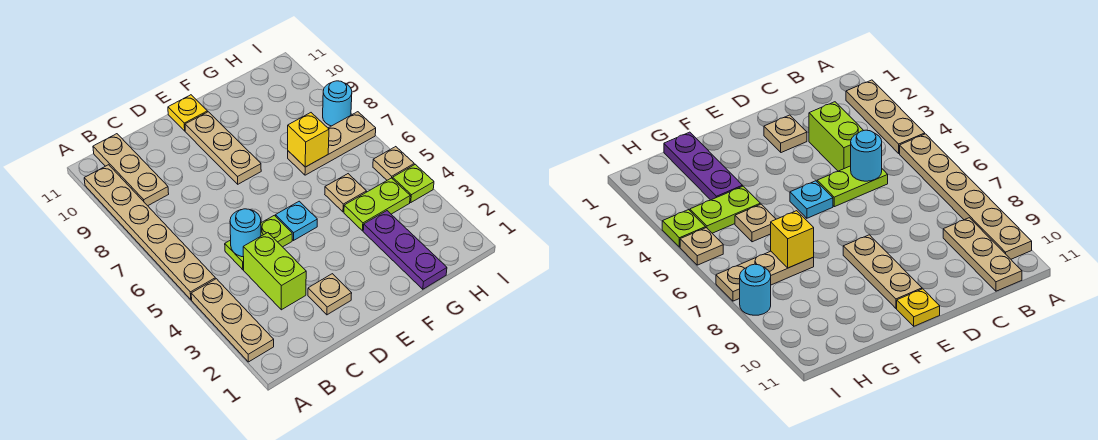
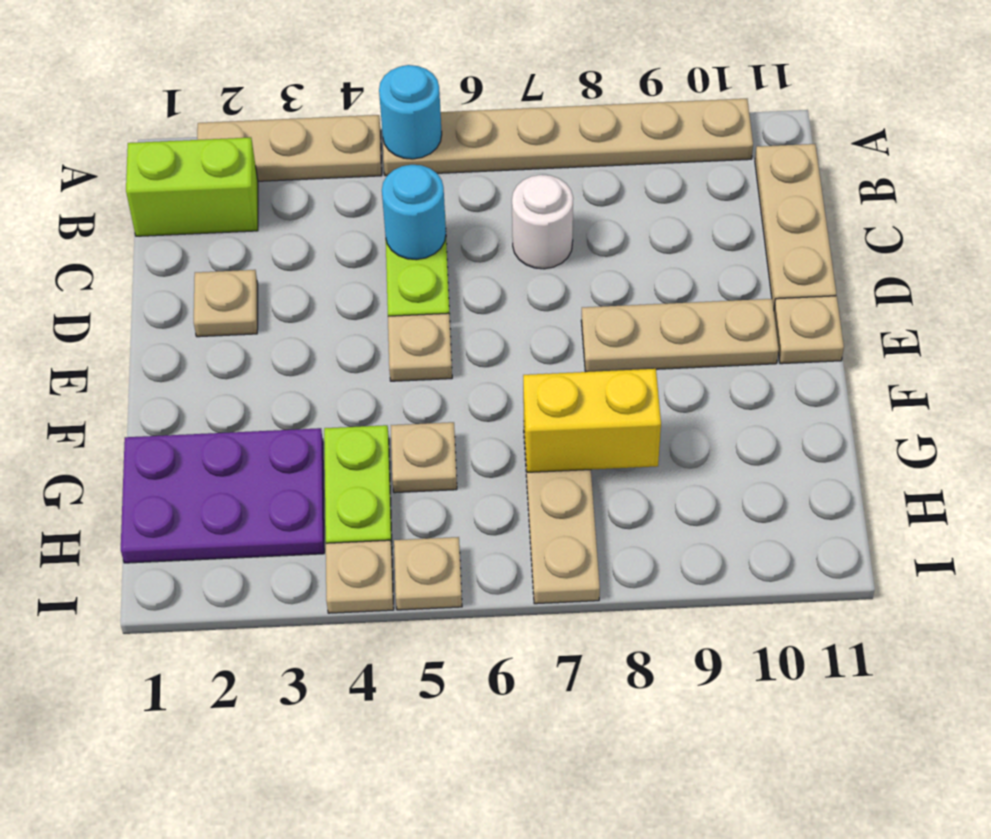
tan plate B9:B11 level 1 -> tan plate B11:D11 level 1
lime brick C3:C4 level 1 -> lime brick B1:B2 level 1
none -> white round brick C7 level 1
cyan plate E5 level 1 -> tan plate E5 level 1
yellow plate E11 level 1 -> tan plate E11 level 1
purple plate G1:G3 level 1 -> purple plate G1:H3 level 1
yellow brick G7 level 2 -> yellow brick G7:G8 level 2
lime plate I4 level 1 -> tan plate I4 level 1
cyan round brick I8 level 1 -> cyan round brick A5 level 2

